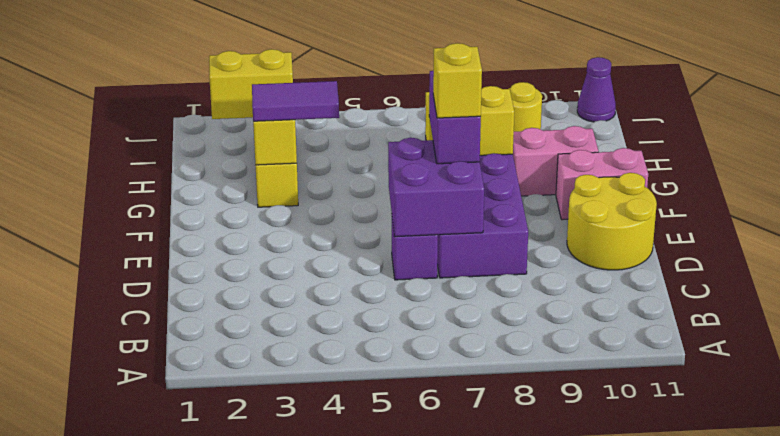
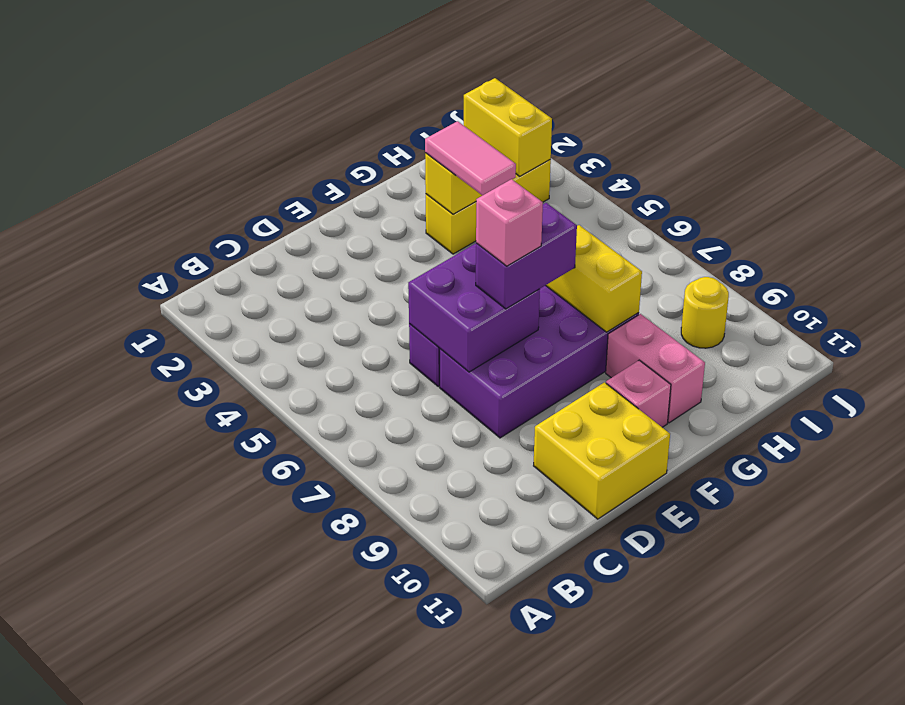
yellow round brick D10:E11 level 1 -> yellow brick D10:E11 level 1
yellow brick E7 level 4 -> pink brick E7 level 4
pink brick F10:F11 level 1 -> pink brick F10 level 1
purple tile G3:G4 level 3 -> pink tile G3:G4 level 3
purple cone J11 level 1 -> none

